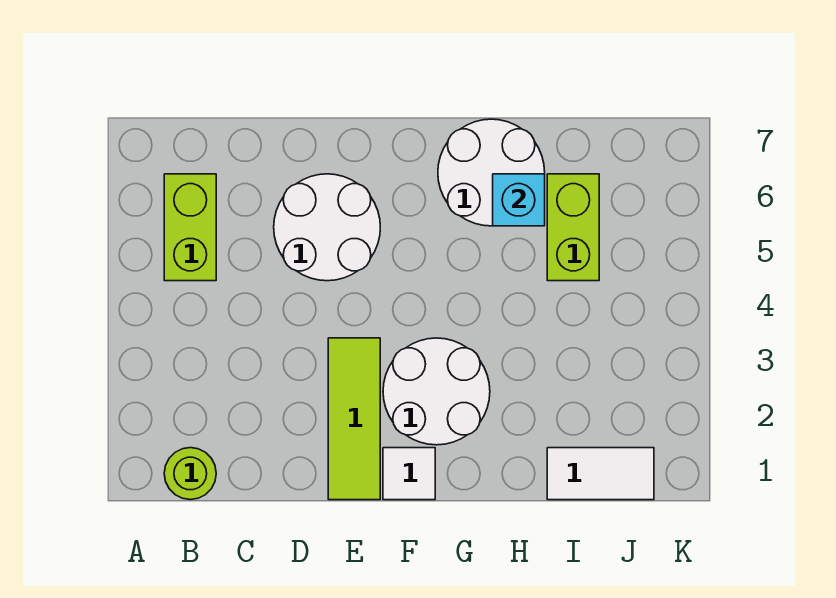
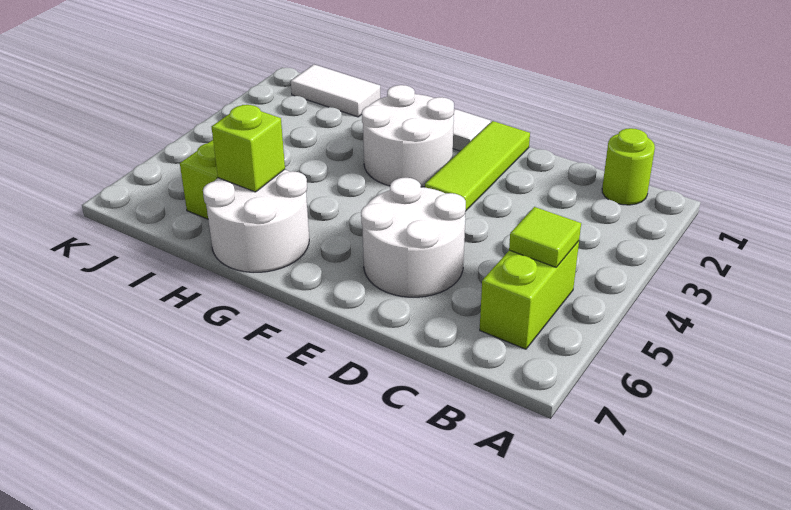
none -> lime tile B5 level 2
cyan brick H6 level 2 -> lime brick H6 level 2

